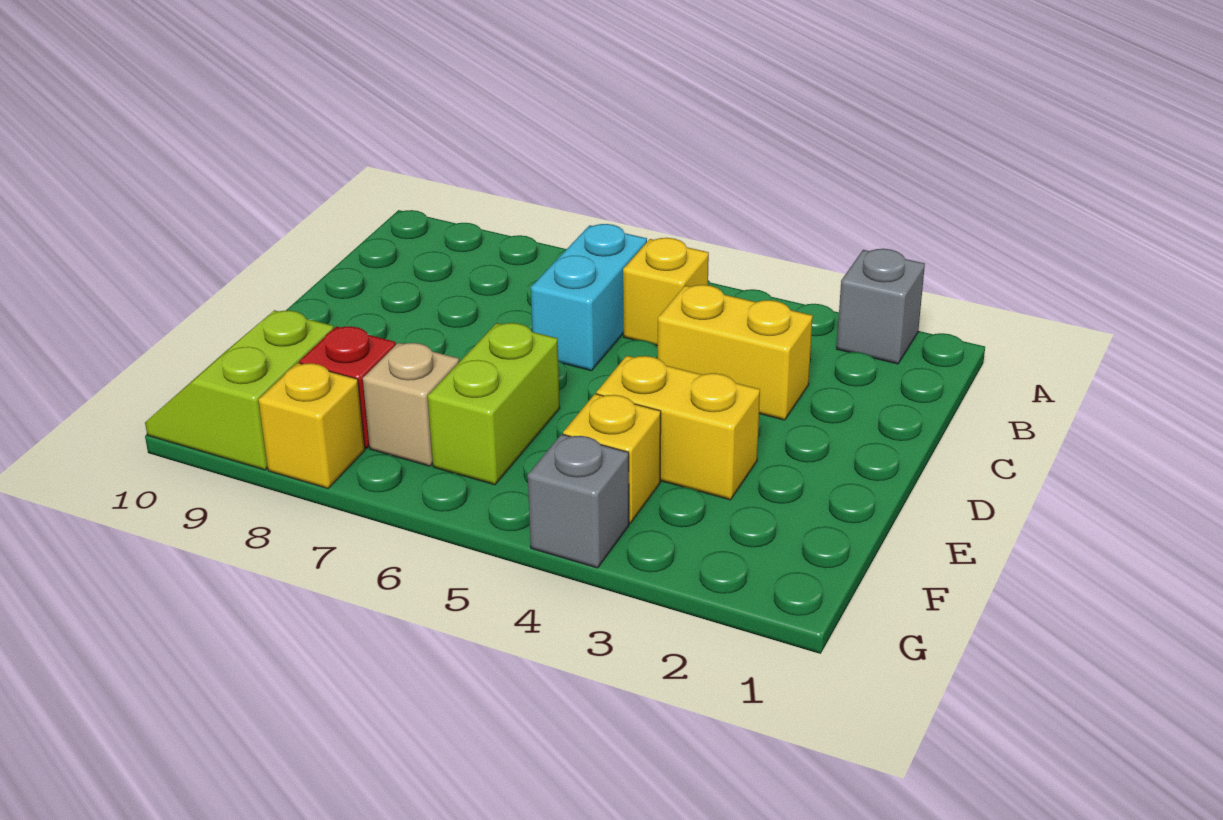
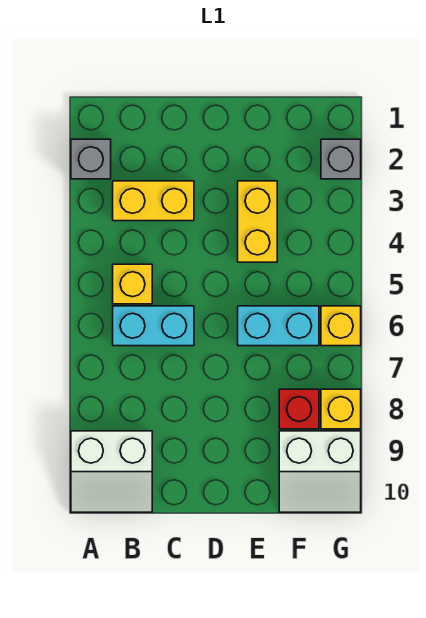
none -> white slope A9:B10 level 1 top 9
yellow brick C3:C4 level 1 -> yellow brick B3:C3 level 1
lime brick E6:F6 level 1 -> cyan brick E6:F6 level 1
yellow brick F4 level 1 -> yellow brick G6 level 1
tan brick F7 level 1 -> none
lime slope F9:G10 level 1 top 9 -> white slope F9:G10 level 1 top 9
grey brick G4 level 1 -> grey brick G2 level 1

